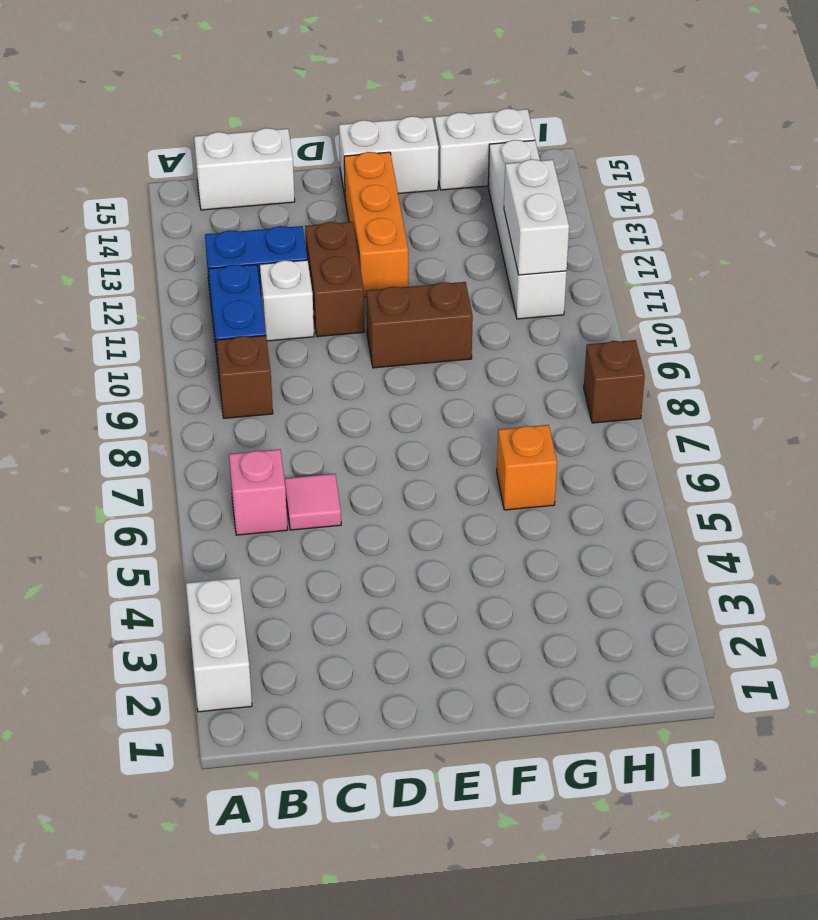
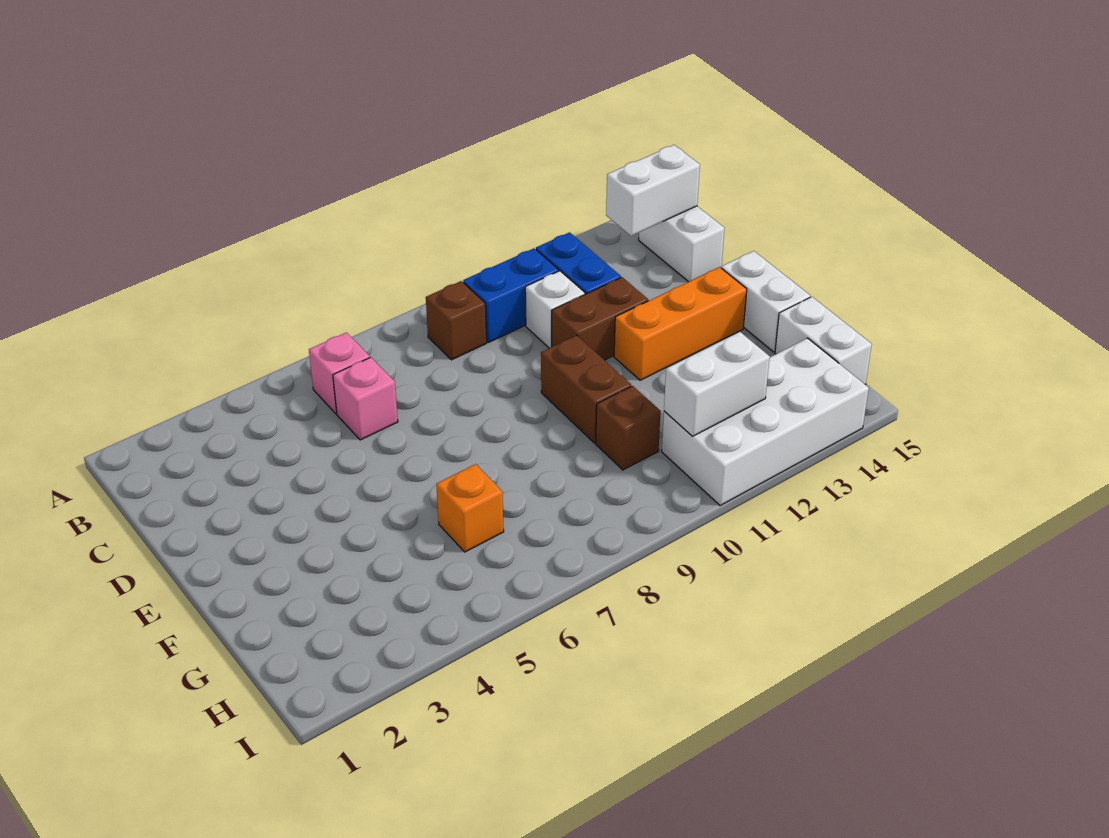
white brick A2:A3 level 1 -> white brick B14:B15 level 2
pink tile C6 level 1 -> pink brick C6 level 1
white brick H11:H14 level 1 -> white brick H11:I14 level 1
brown brick I8 level 1 -> brown brick G10 level 1

